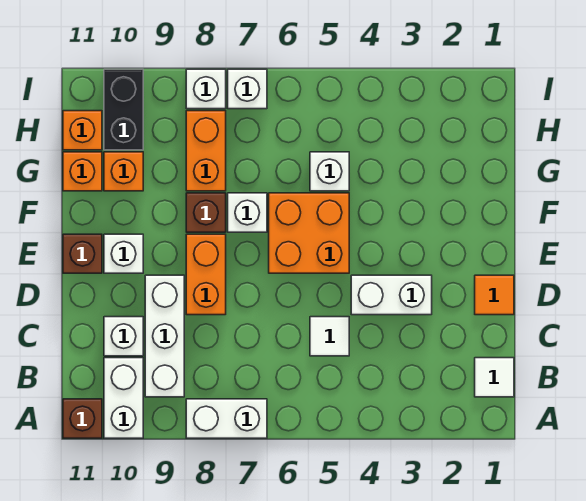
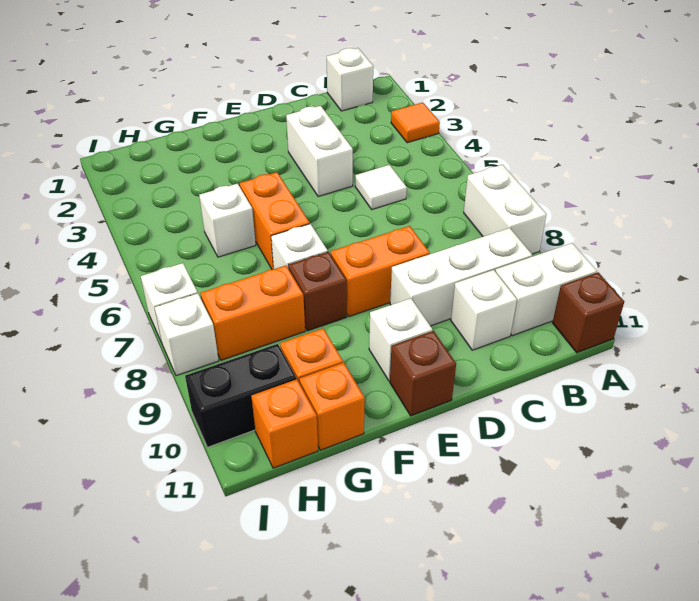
white tile B1 level 1 -> white brick B1 level 1
orange tile D1 level 1 -> orange tile A3 level 1
orange brick E5:F6 level 1 -> orange brick F5:F6 level 1

